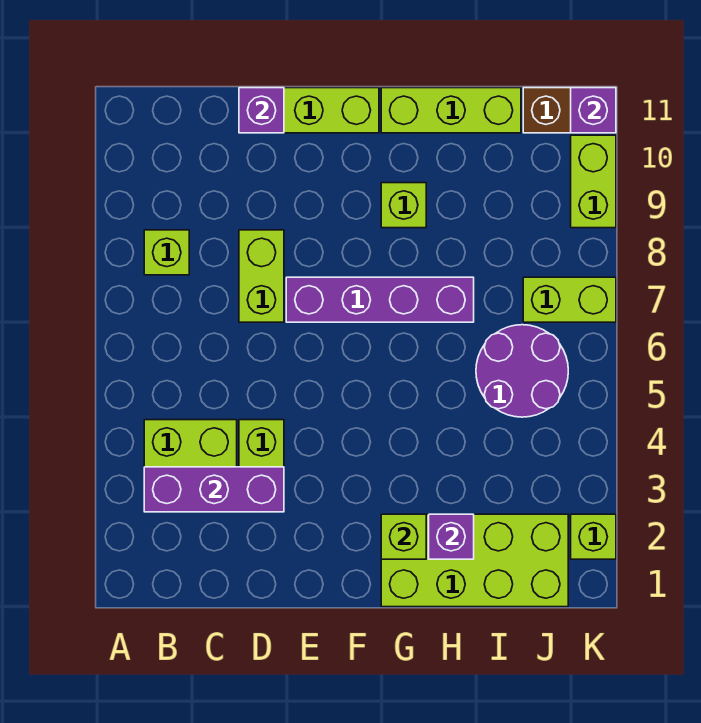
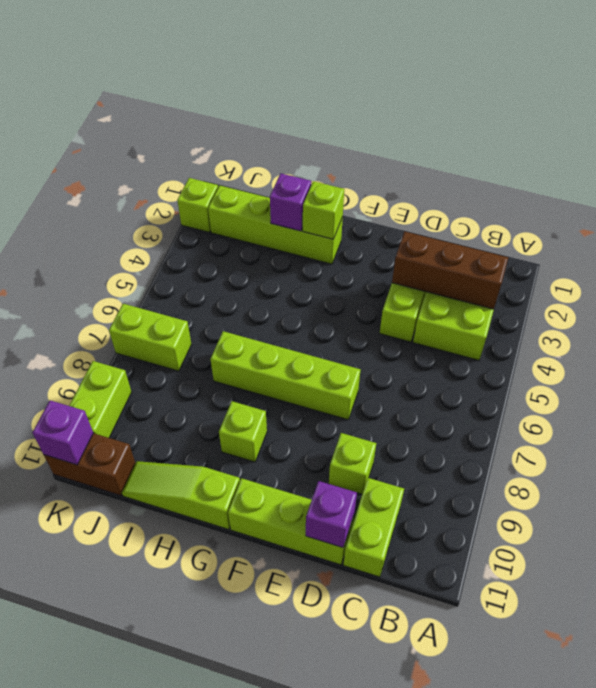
purple brick B3:D3 level 2 -> brown brick B3:D3 level 2
lime brick B8 level 1 -> lime brick D9 level 1
lime brick D7:D8 level 1 -> lime brick C10:C11 level 1
purple brick E7:H7 level 1 -> lime brick E7:H7 level 1
lime brick G1:J2 level 1 -> lime brick G2:J2 level 1
lime brick G11:I11 level 1 -> lime slope G11:I11 level 1 top G
purple round brick I5:J6 level 1 -> none

